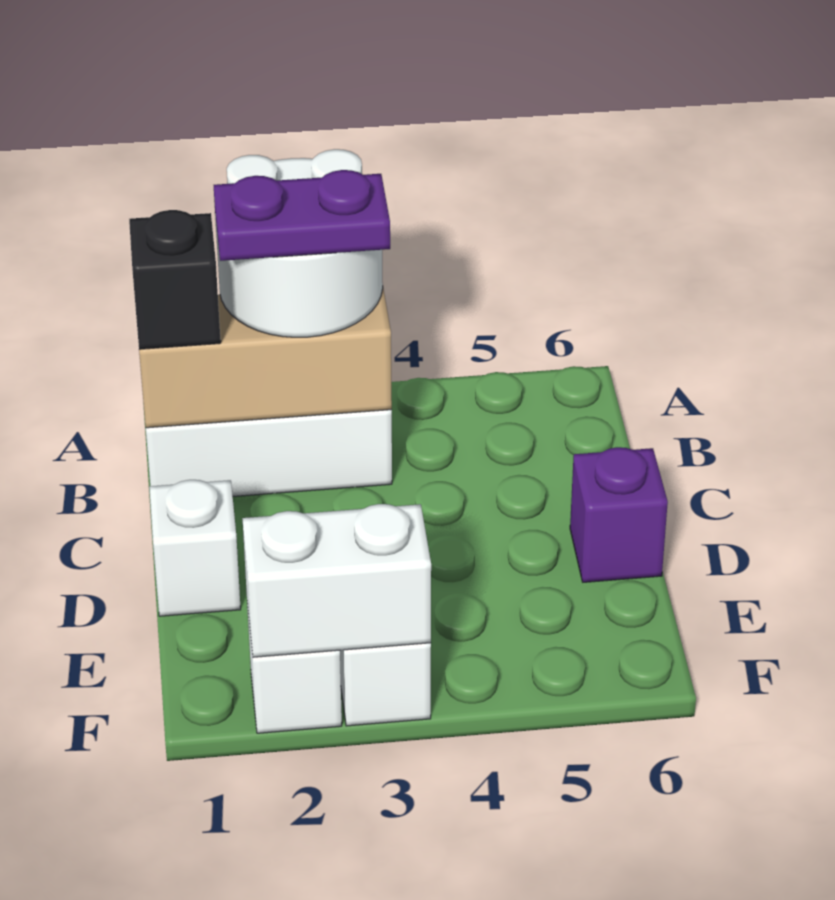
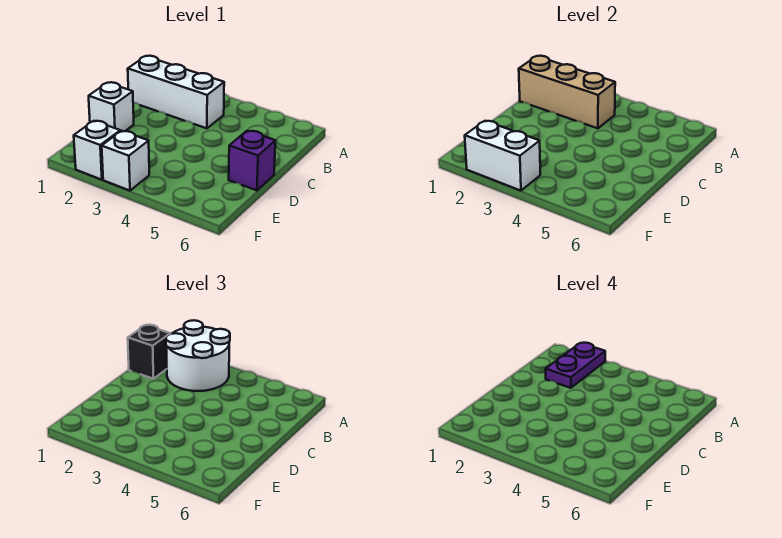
purple plate B2:B3 level 4 -> purple plate A2:B2 level 4

